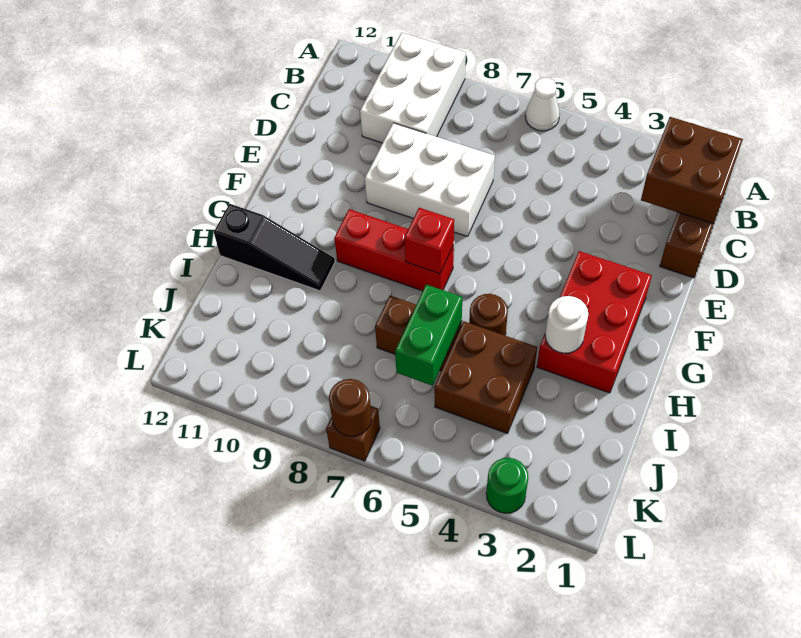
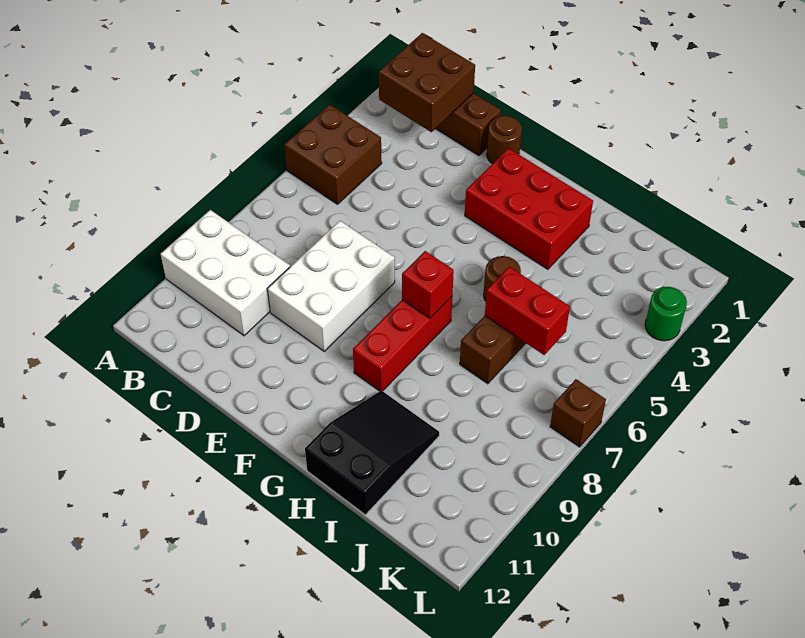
white cone A6 level 1 -> none
white round brick H3 level 2 -> none
black slope H10:H12 level 1 top 12 -> black slope H10:I12 level 1 top 12
brown brick I4:J5 level 1 -> brown brick A4:B5 level 1
green brick I6:J6 level 2 -> red brick I6:J6 level 2
brown round brick L7 level 2 -> brown round brick E1 level 1

